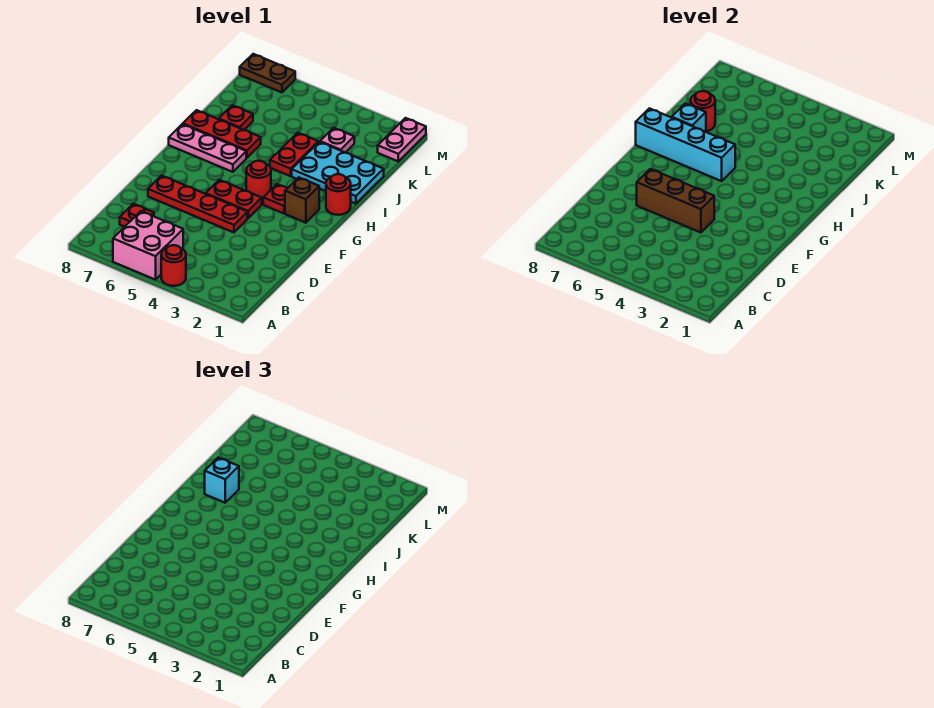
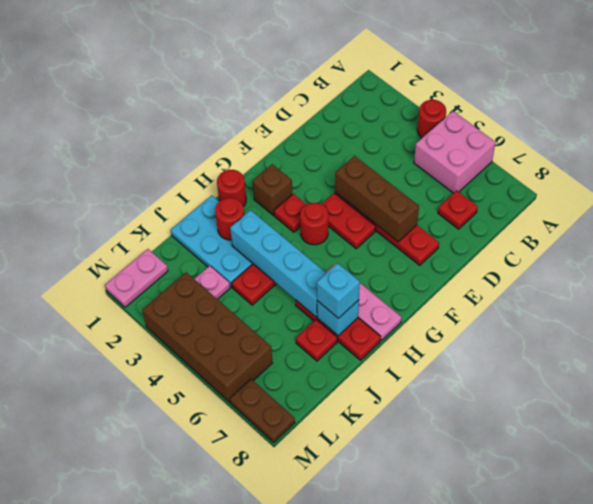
cyan brick H5:H8 level 2 -> cyan brick I3:I6 level 2
red round brick J7 level 2 -> red round brick I2 level 2
none -> brown brick L3:M6 level 1

